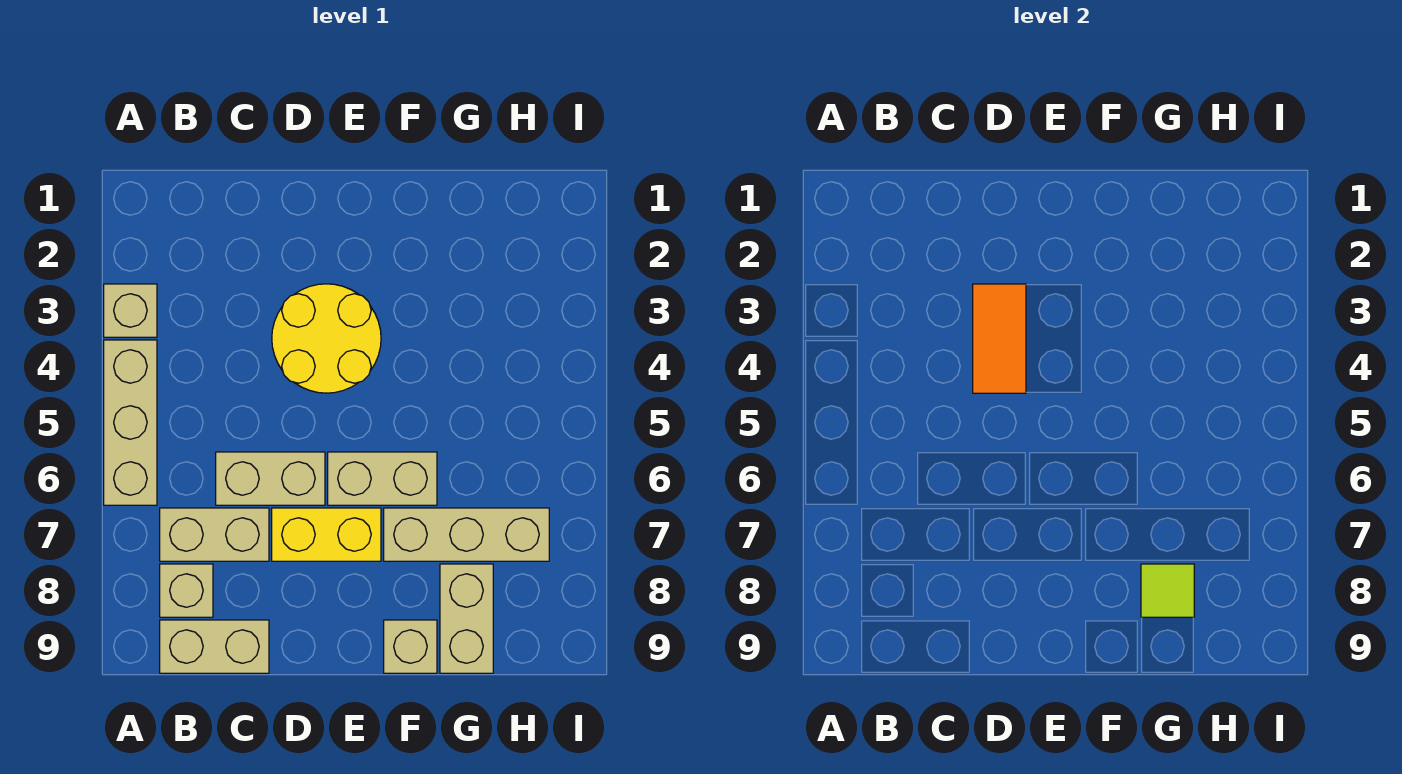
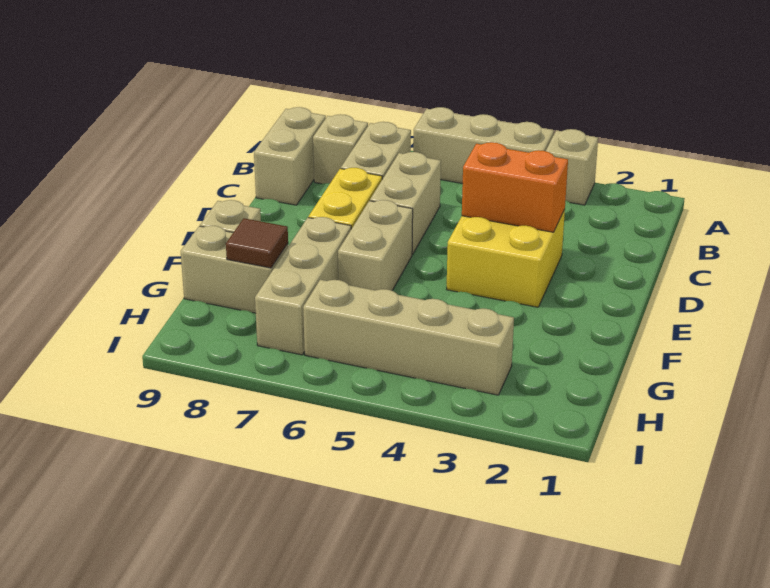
yellow round brick D3:E4 level 1 -> yellow brick D3:E4 level 1
orange tile D3:D4 level 2 -> orange brick D3:D4 level 2
lime tile G8 level 2 -> brown tile G8 level 2
none -> tan brick H3:H6 level 1

